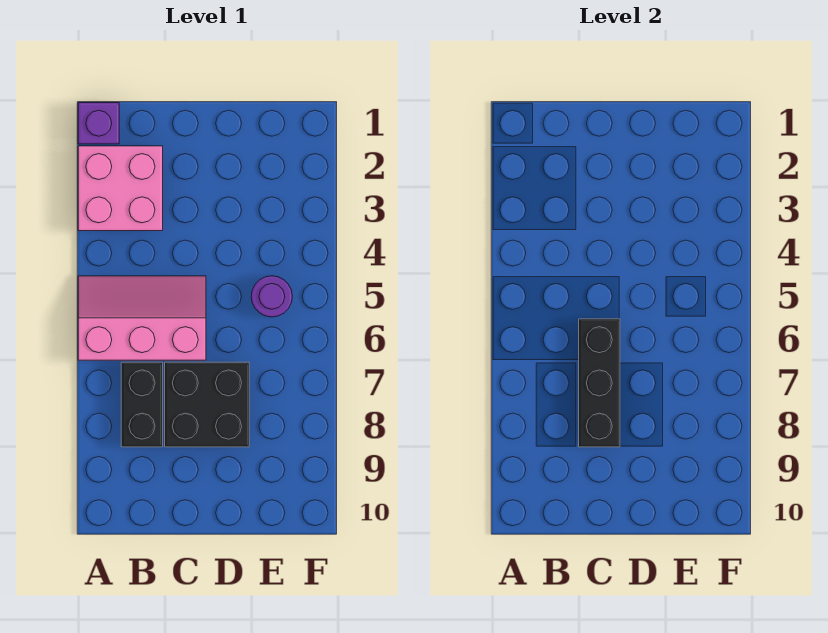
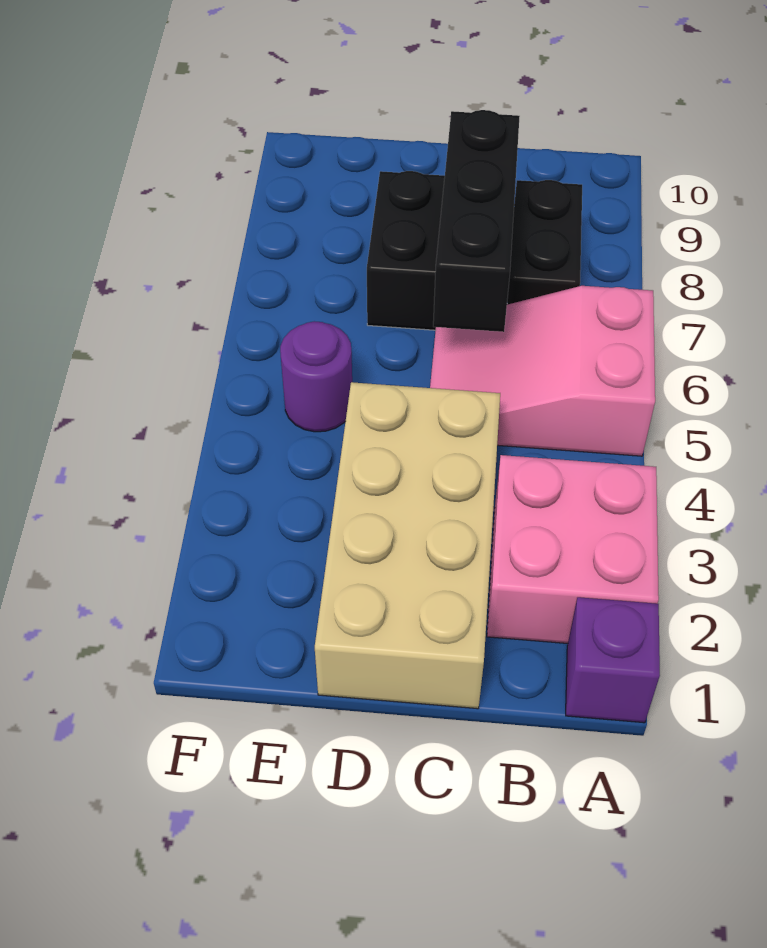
pink slope A5:C6 level 1 top 6 -> pink slope A5:C6 level 1 top A
none -> tan brick C1:D4 level 1

